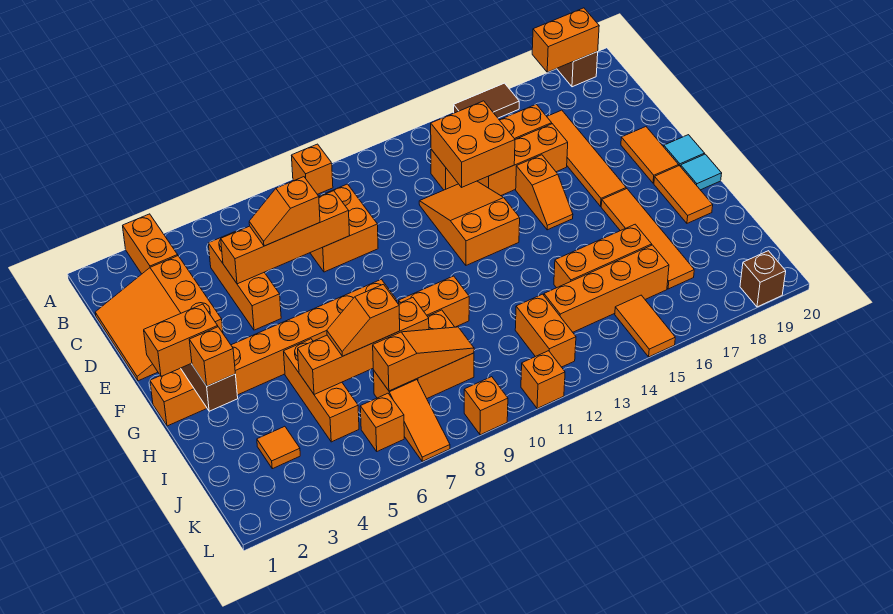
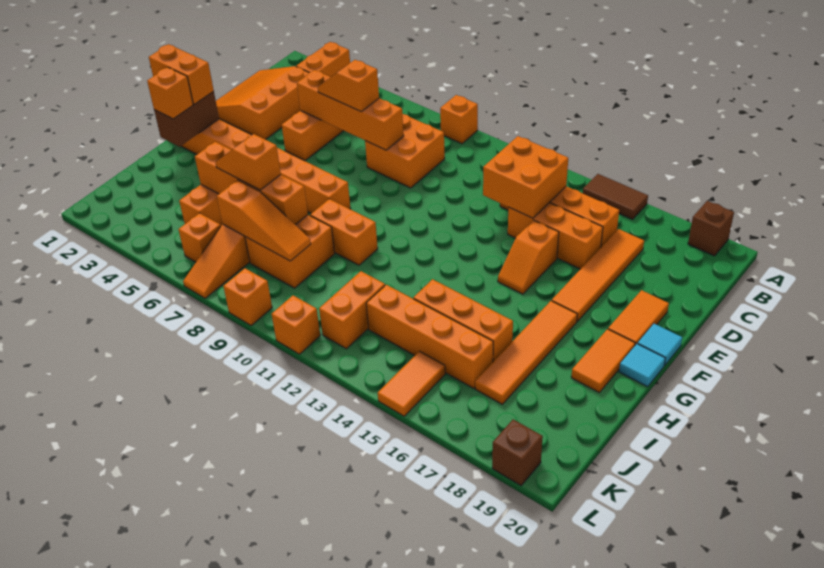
orange brick A18:A19 level 2 -> none
orange slope D12:F13 level 1 top F -> none
orange tile J3 level 1 -> none

